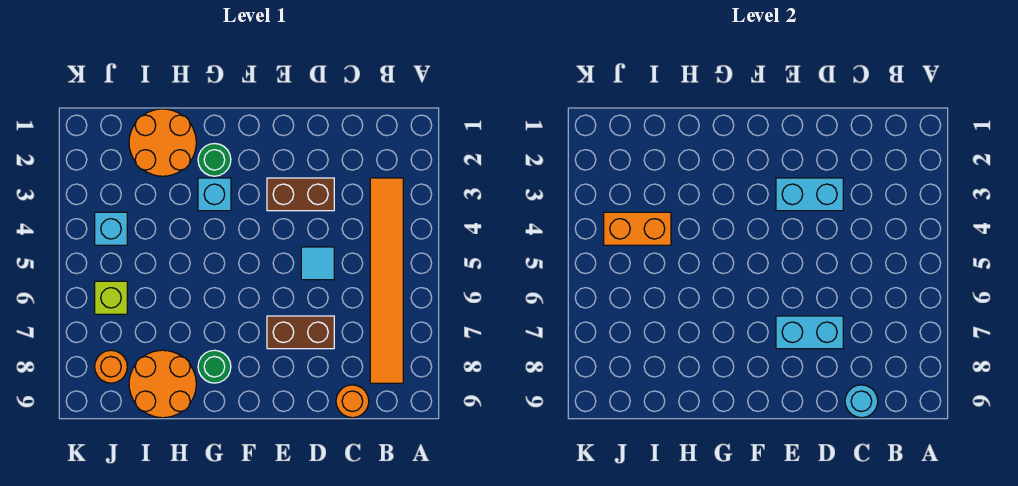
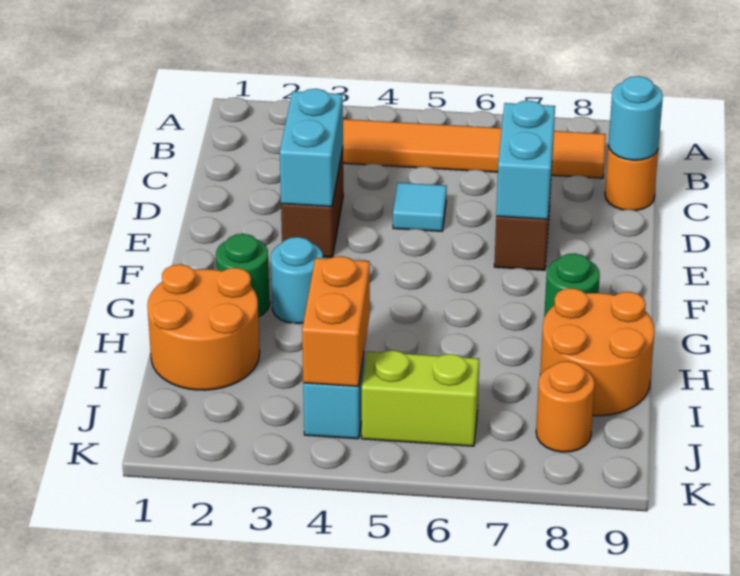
cyan brick G3 level 1 -> cyan round brick G3 level 1
lime brick J6 level 1 -> lime brick J5:J6 level 1

